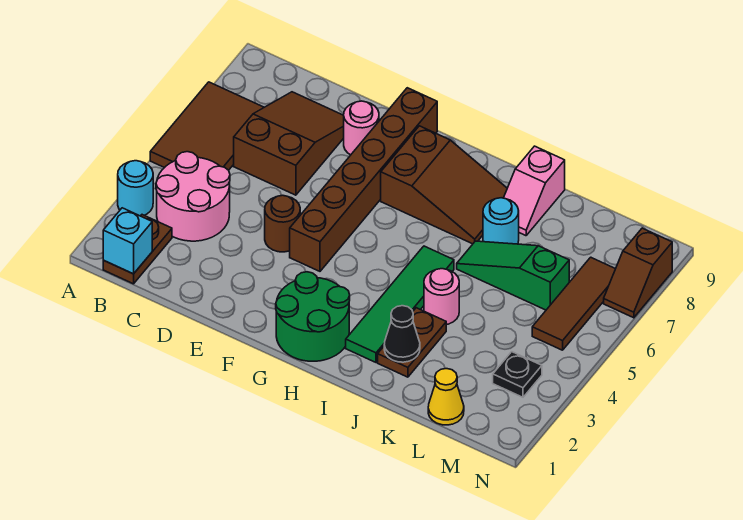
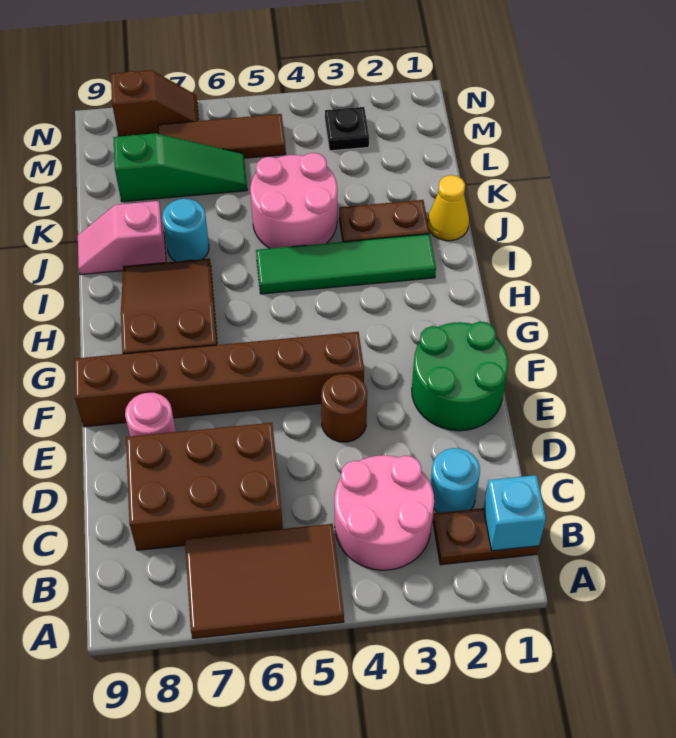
cyan round brick A3 level 1 -> cyan round brick C2 level 1
brown slope C6:D8 level 1 top 6 -> brown brick C6:D8 level 1
green round brick G1:H2 level 1 -> green round brick E1:F2 level 1
black cone J2 level 2 -> none
pink round brick J4 level 1 -> pink round brick J4:K5 level 1
green slope J6:L6 level 1 top L -> green slope L6:L8 level 1 top 8
pink slope J8:J9 level 1 top 9 -> pink slope J8:J9 level 1 top 8
yellow cone L1 level 1 -> yellow cone J1 level 1

